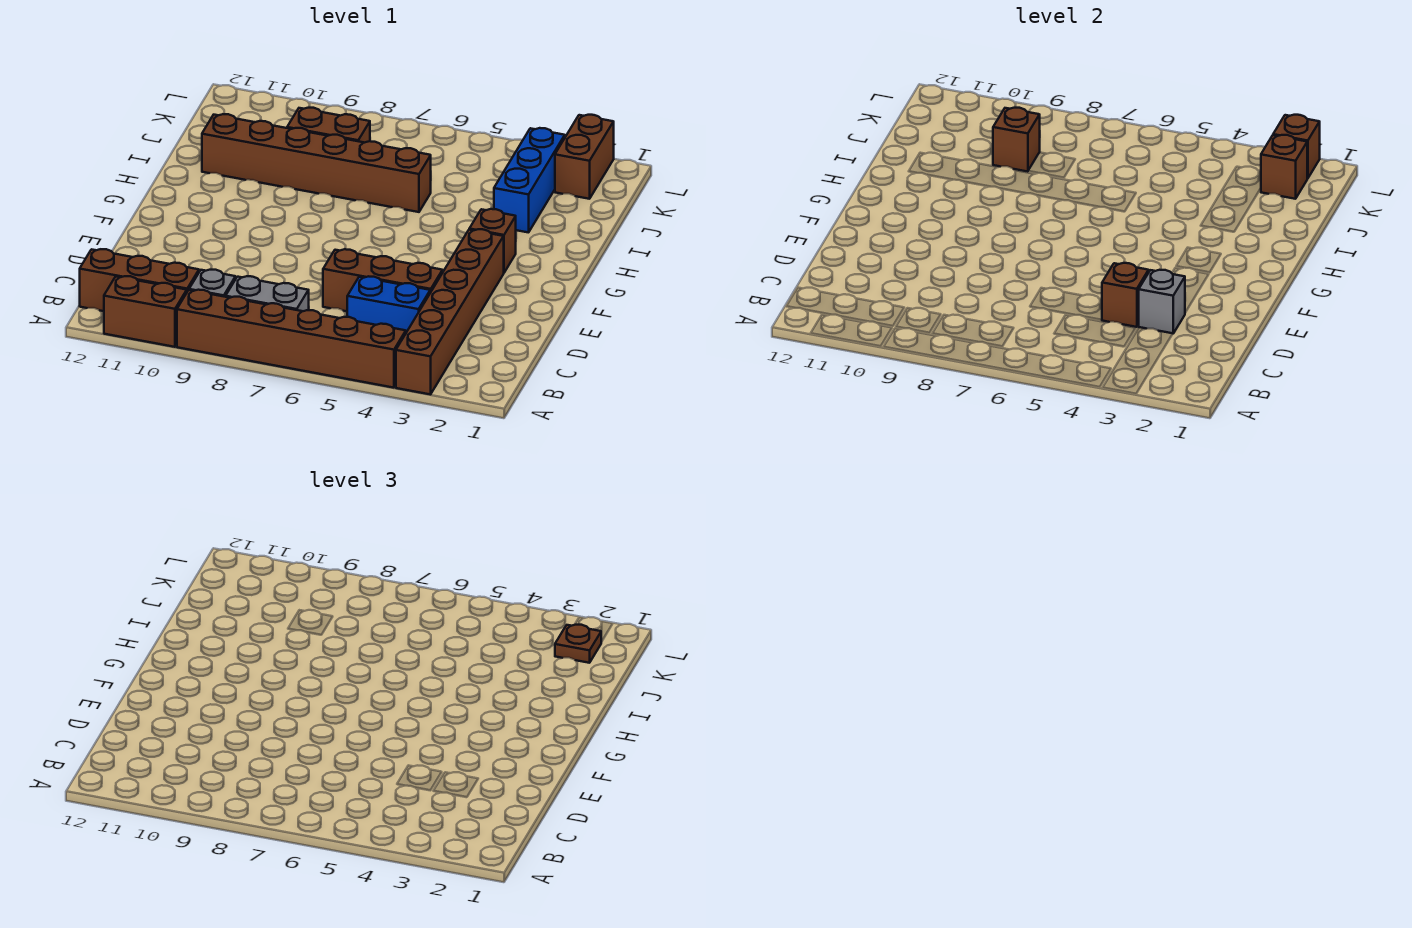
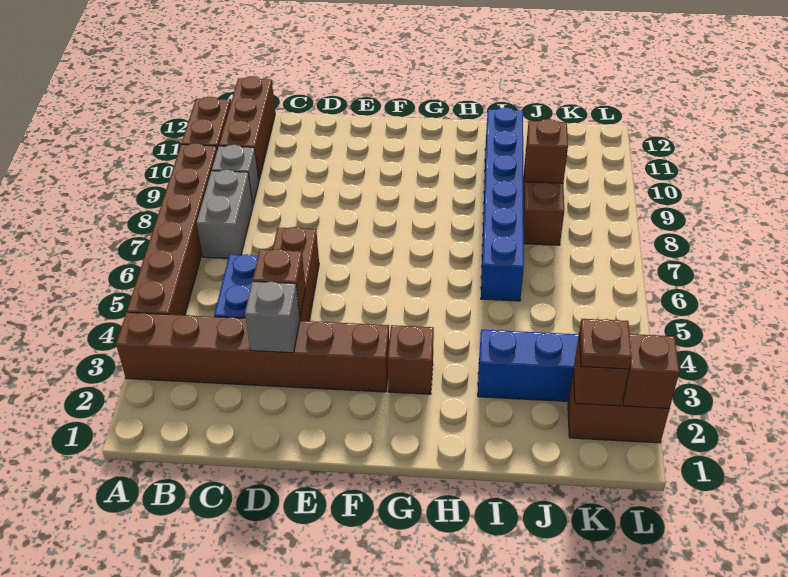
brown brick I6:I11 level 1 -> blue brick I6:I11 level 1

